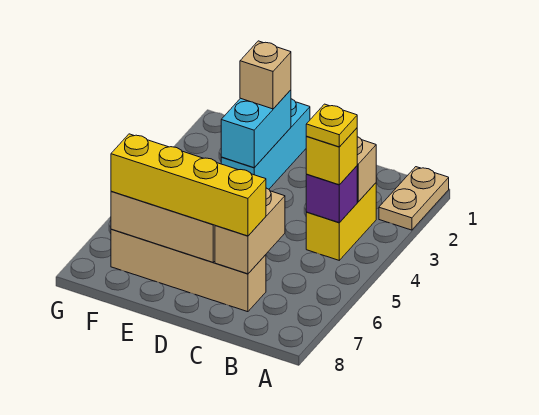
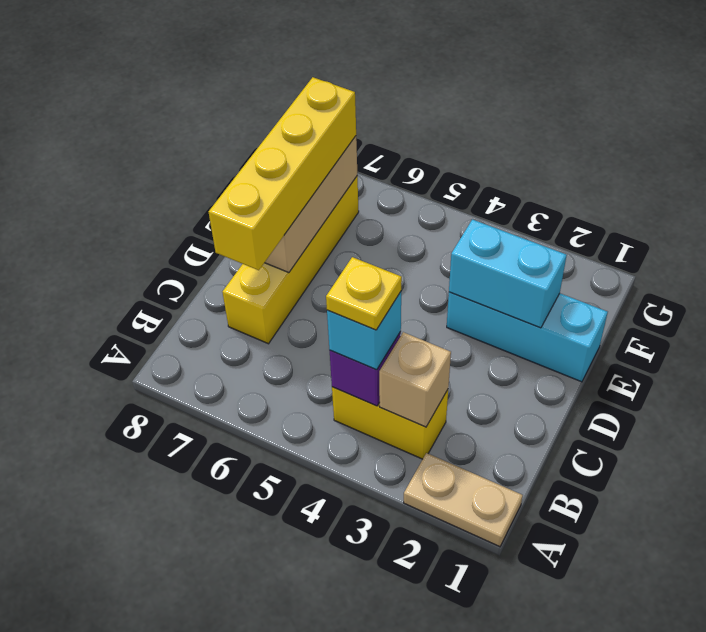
yellow brick B4 level 3 -> cyan brick B4 level 3
tan brick C6:C7 level 2 -> none
tan brick C7:F7 level 1 -> yellow brick C7:F7 level 1
tan brick E2 level 3 -> none

